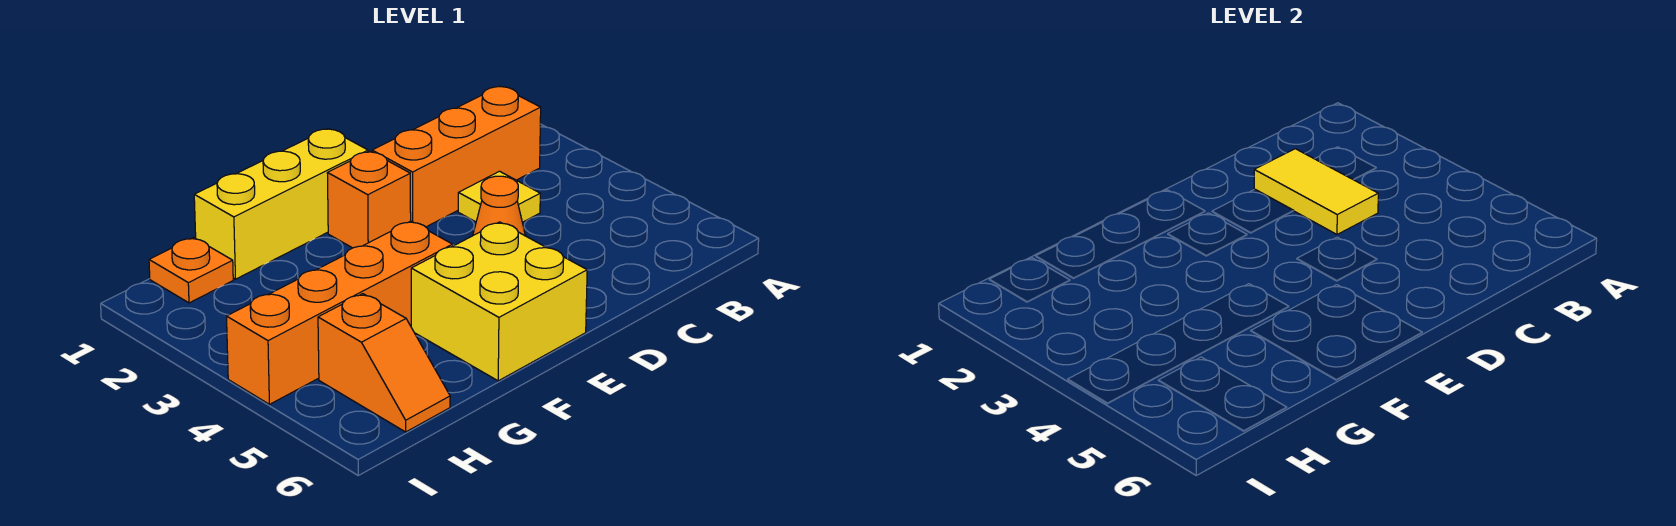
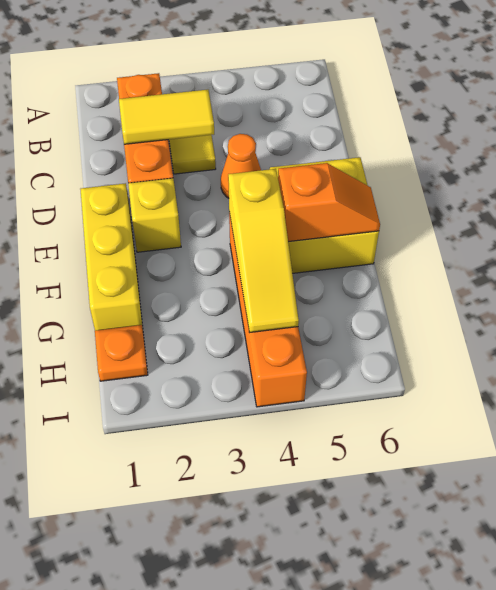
orange brick E2 level 1 -> yellow brick E2 level 1
none -> yellow slope F4:H4 level 2 top F
orange slope H5:H6 level 1 top 5 -> orange slope F5:F6 level 2 top 5

